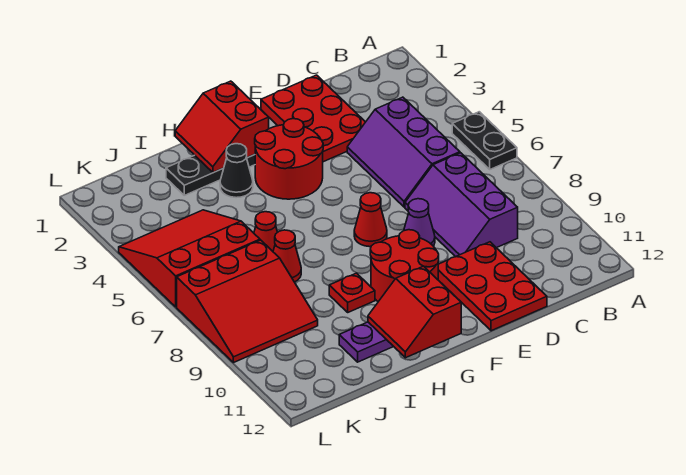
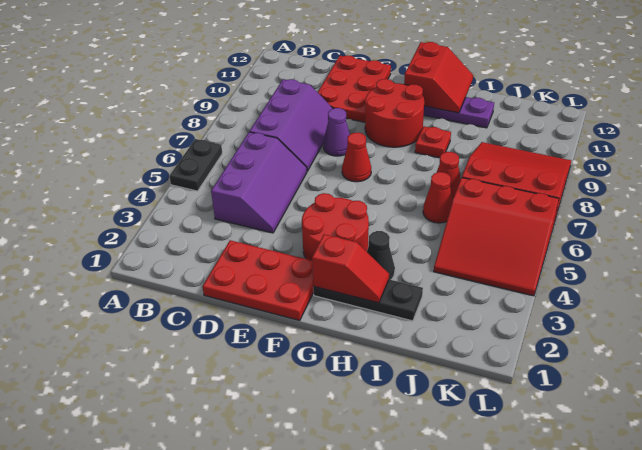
red plate D1:E3 level 1 -> red plate D1:F2 level 1
red slope G1:H2 level 2 top G -> red slope G2:H2 level 2 top G

